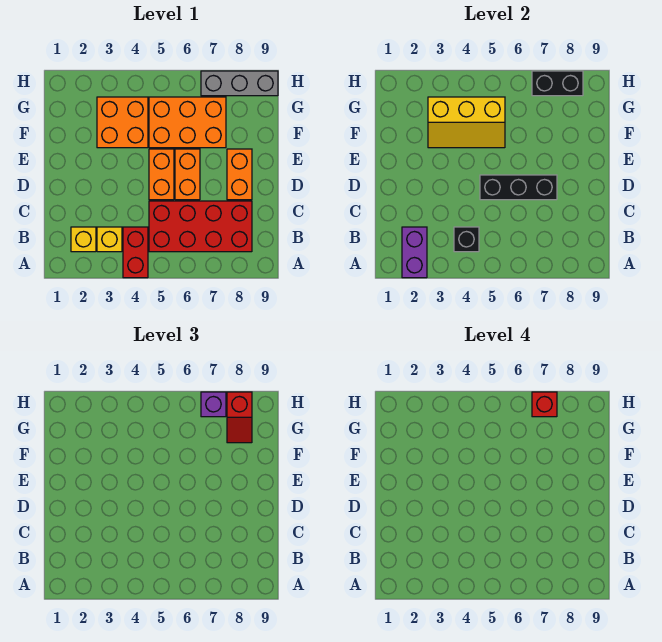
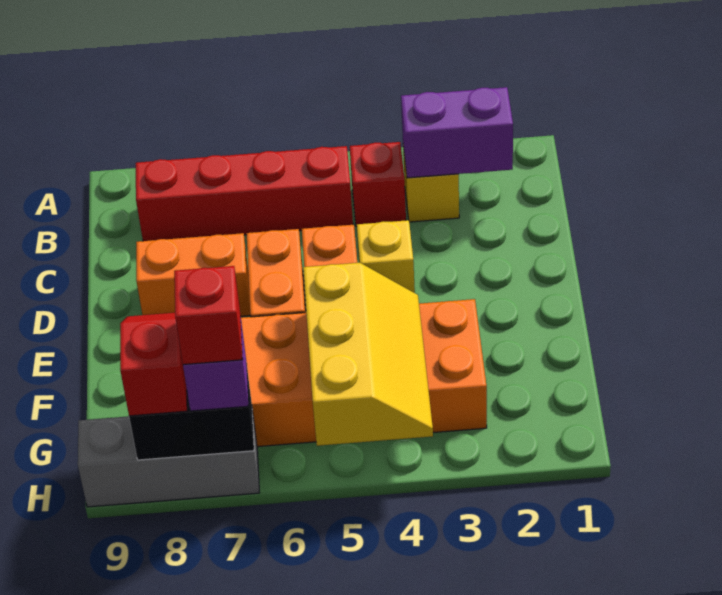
purple brick A2:B2 level 2 -> purple brick B2:B3 level 2
red brick A4:B4 level 1 -> red brick B4 level 1
yellow brick B2 level 1 -> yellow brick D4 level 1
black brick B4 level 2 -> none
red brick B5:C8 level 1 -> red brick B5:B8 level 1
black brick D5:D7 level 2 -> none
orange brick D8:E8 level 1 -> orange brick D7:D8 level 1
yellow slope F3:G5 level 2 top G -> yellow slope F4:H5 level 2 top 5

